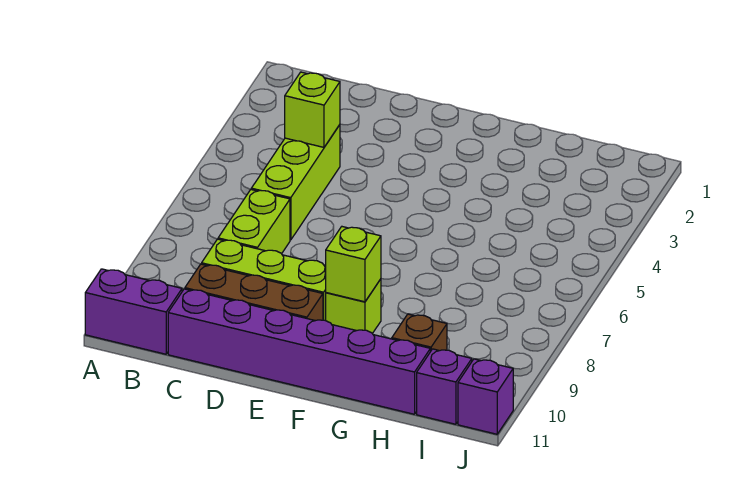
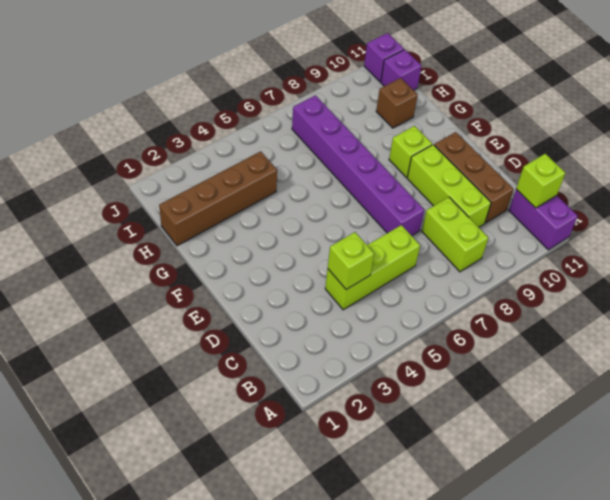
lime brick C7:C8 level 1 -> lime brick B8:C8 level 1
purple brick C11:H11 level 1 -> purple brick D7:I7 level 1
lime brick F9 level 2 -> lime brick B11 level 2
none -> brown brick H1:H4 level 1

